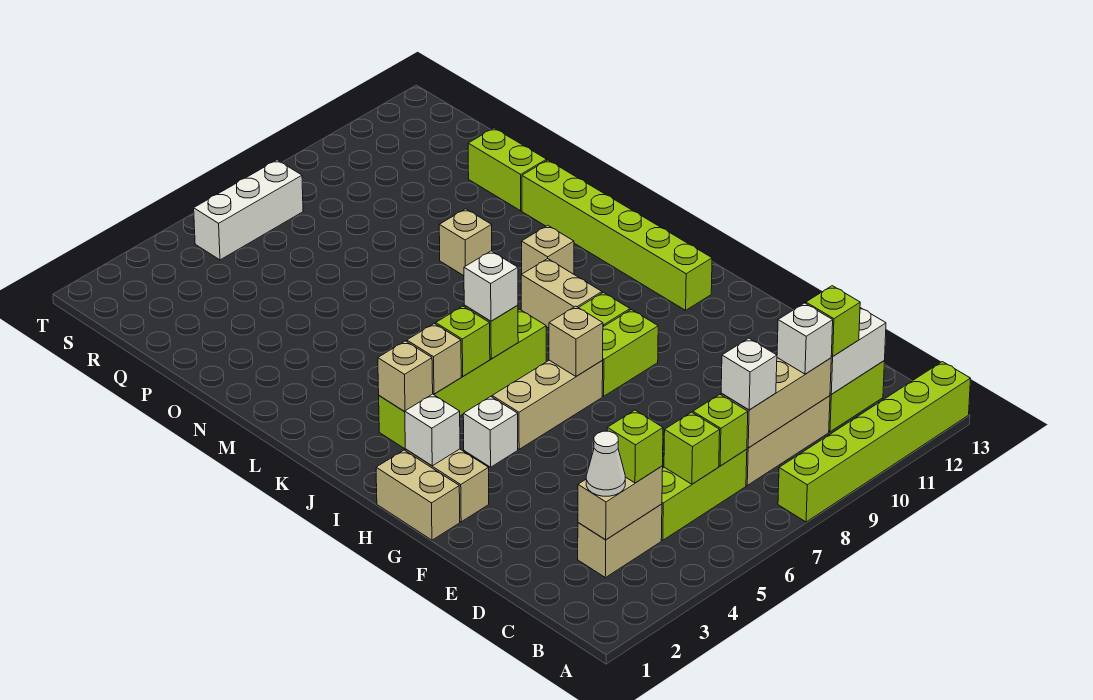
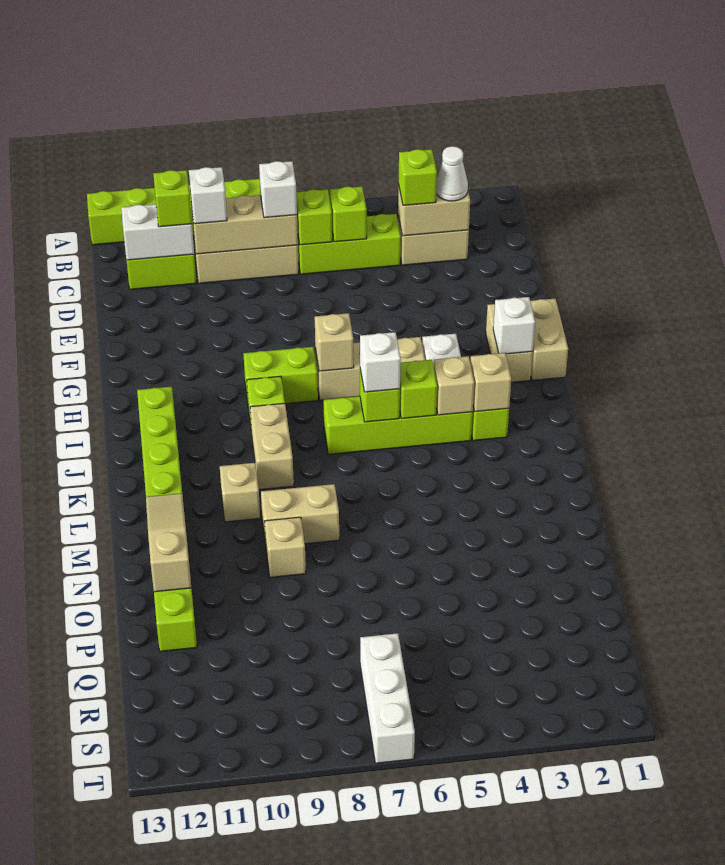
none -> tan brick M8:M9 level 1
none -> tan slope M12:O12 level 2 top O
white brick S5:S7 level 1 -> white brick R7:T7 level 1

